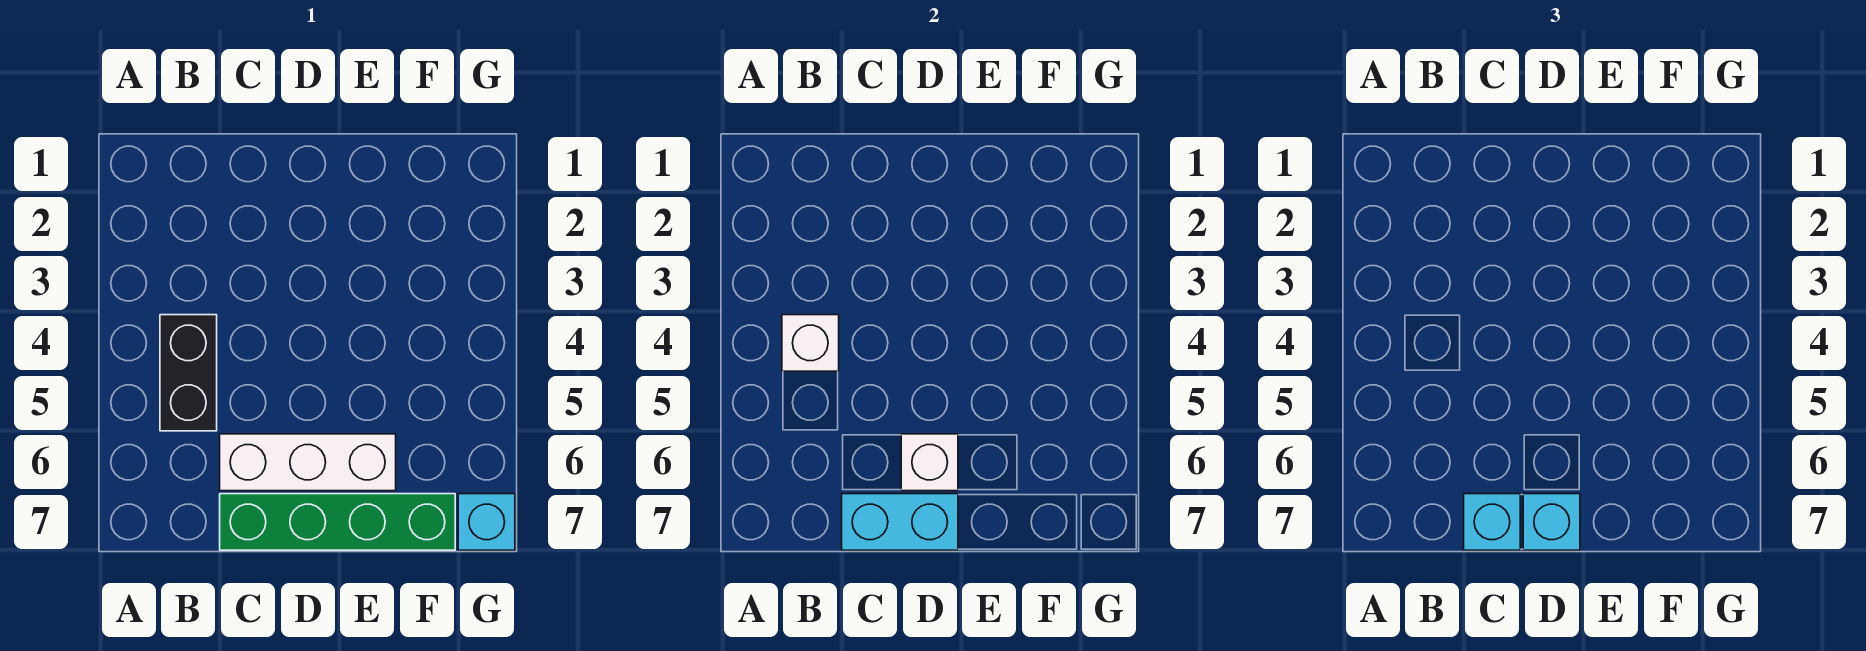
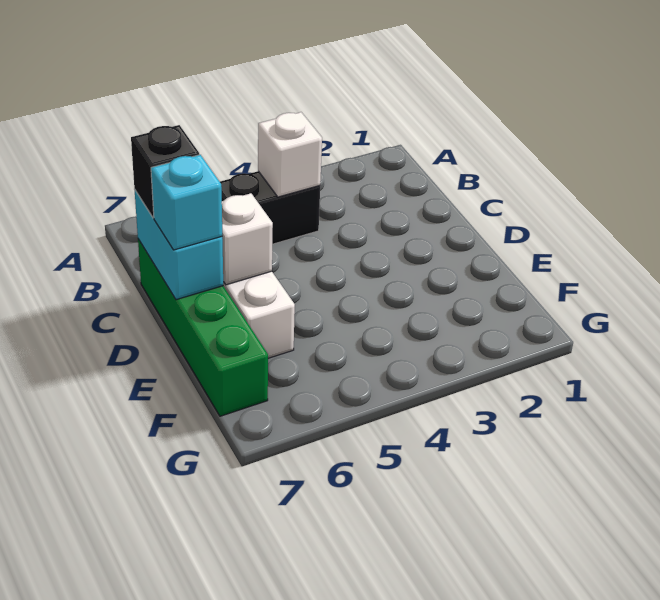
cyan brick C7 level 3 -> black brick C7 level 3
cyan brick G7 level 1 -> none

